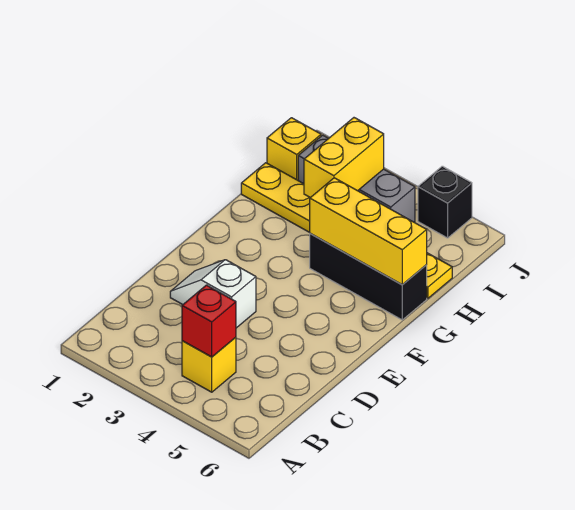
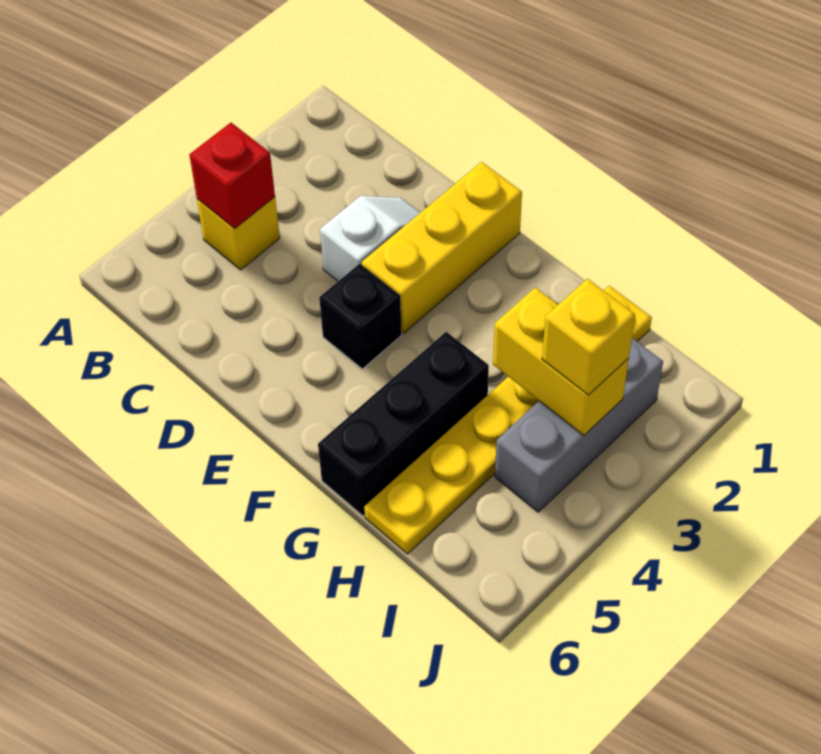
yellow brick G4:G6 level 2 -> yellow brick E1:E3 level 1
yellow brick I1 level 1 -> yellow brick I3 level 3
black brick J5 level 1 -> black brick E4 level 1

